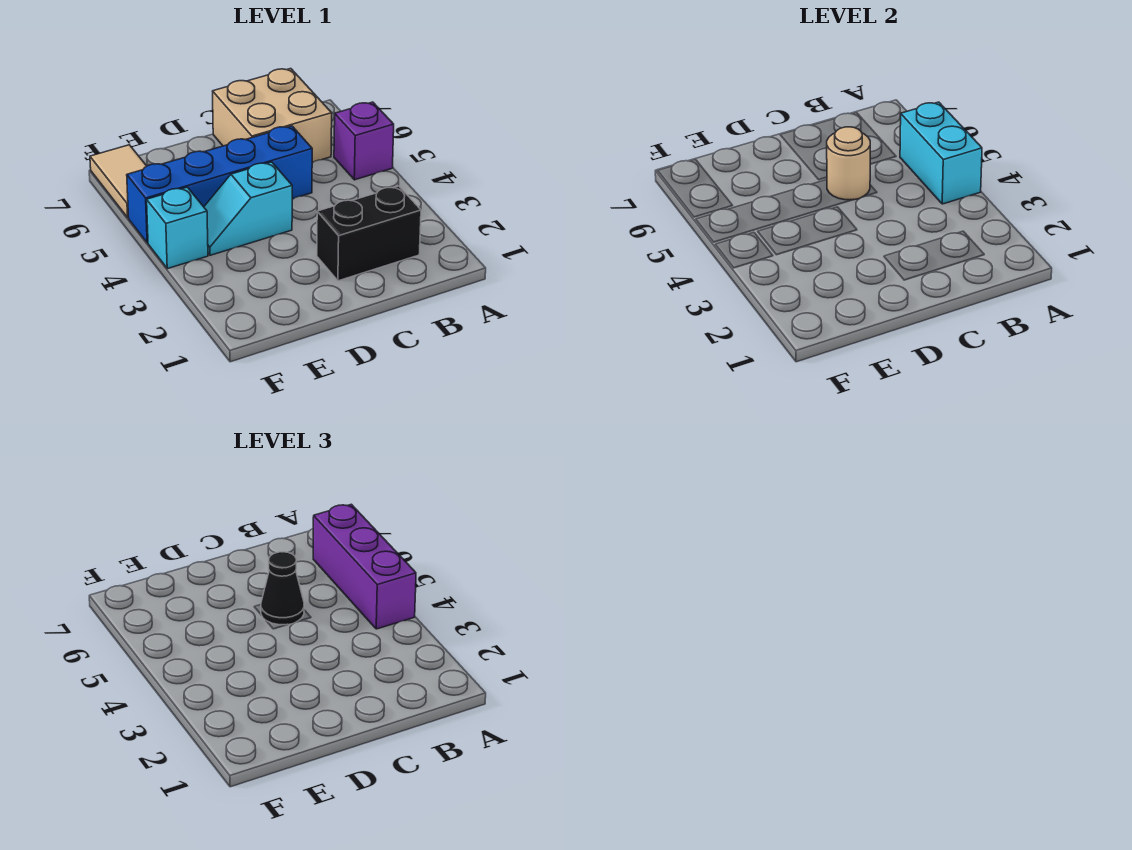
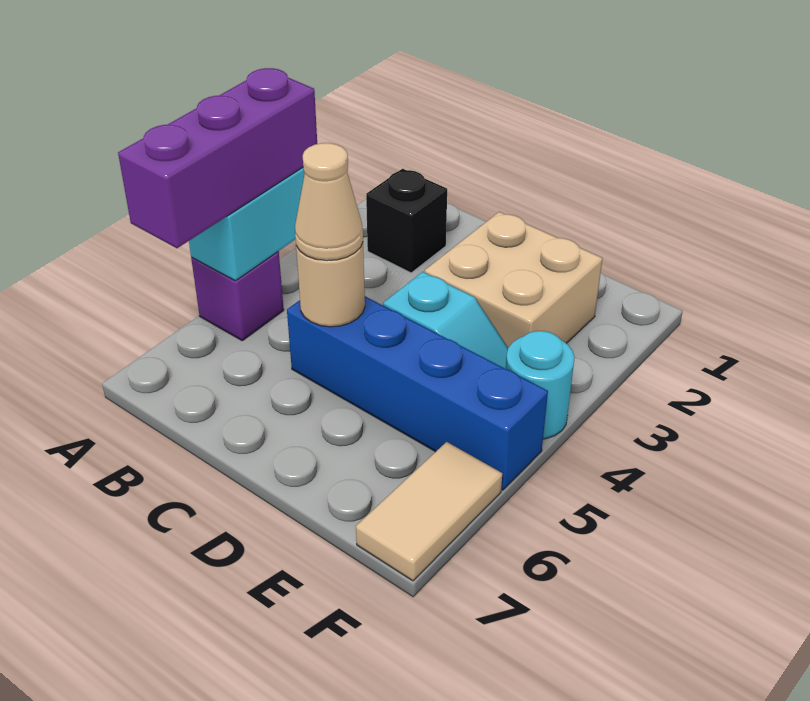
black brick B2:C2 level 1 -> black brick B2 level 1
tan brick B6:C7 level 1 -> tan brick D2:E3 level 1
black cone C5 level 3 -> tan cone C5 level 3
cyan brick F4 level 1 -> cyan round brick F4 level 1

